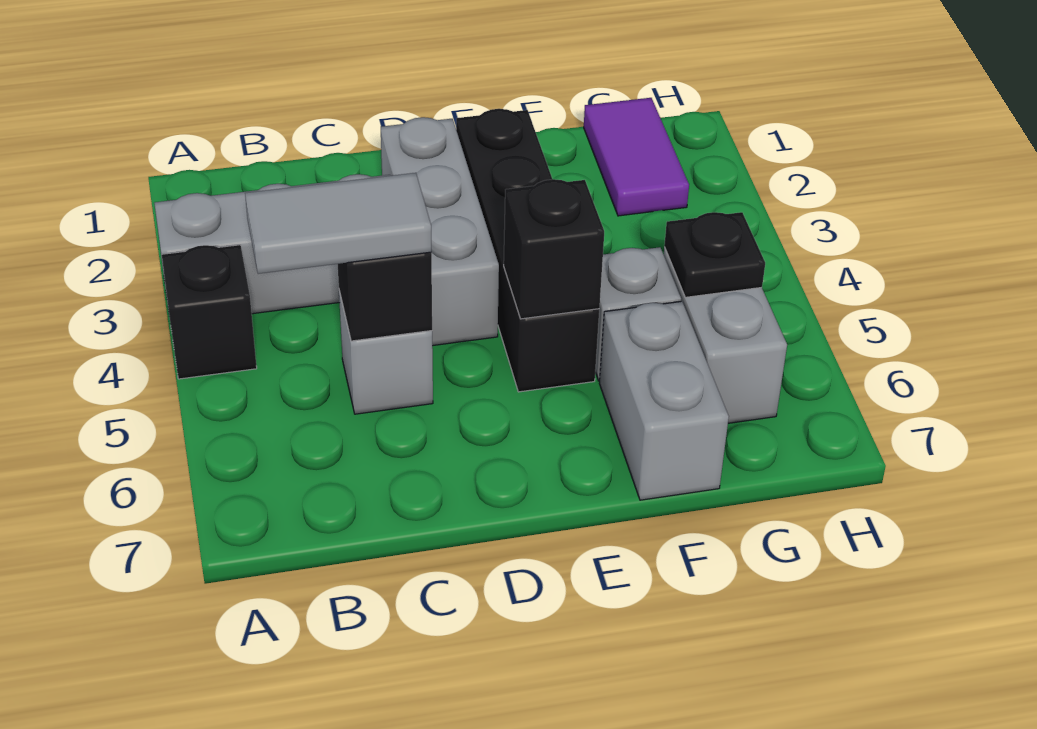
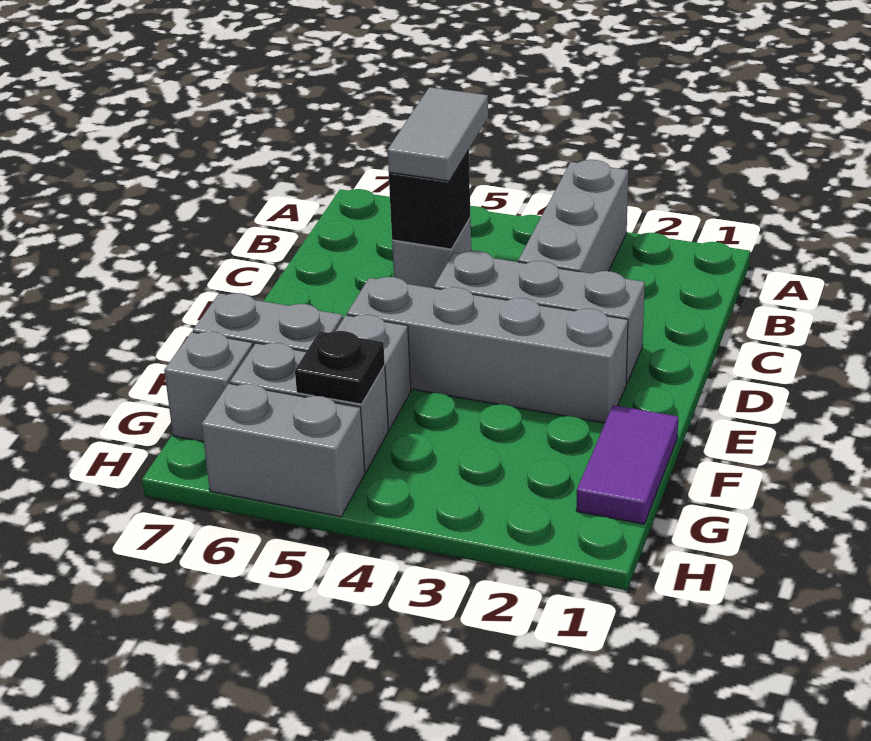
black brick A4 level 1 -> none
black brick E2:E5 level 1 -> grey brick E2:E5 level 1
black brick E5 level 2 -> none
purple tile G1:G2 level 1 -> purple tile F1:G1 level 1
none -> grey brick G7 level 1
none -> grey brick H5:H6 level 1

